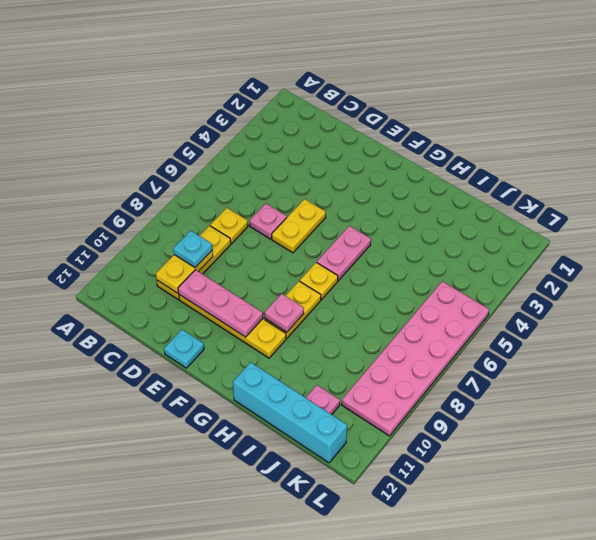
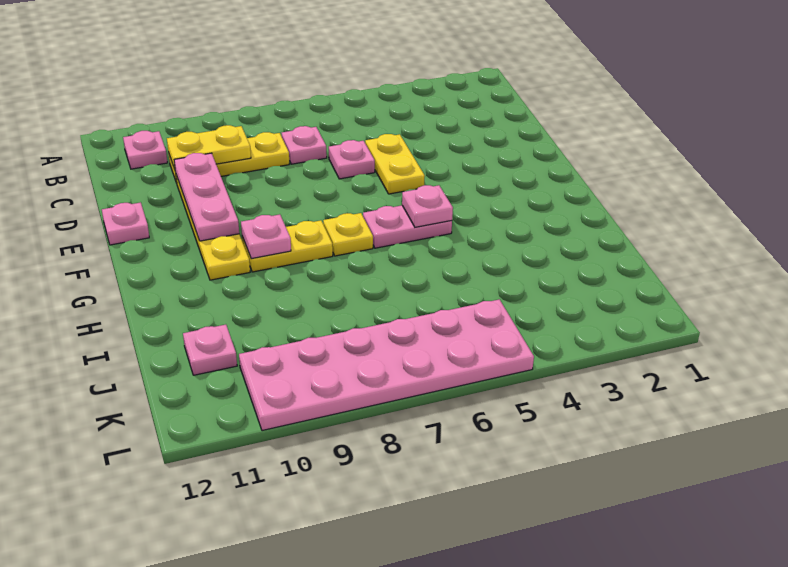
none -> pink plate B11 level 1
yellow plate C7 level 1 -> pink plate C7 level 1
cyan plate C9 level 3 -> none
yellow plate E5:E6 level 1 -> yellow plate D5:E5 level 1
cyan plate E12 level 1 -> pink plate E12 level 1
none -> pink plate G5 level 2
cyan brick H12:K12 level 1 -> none

